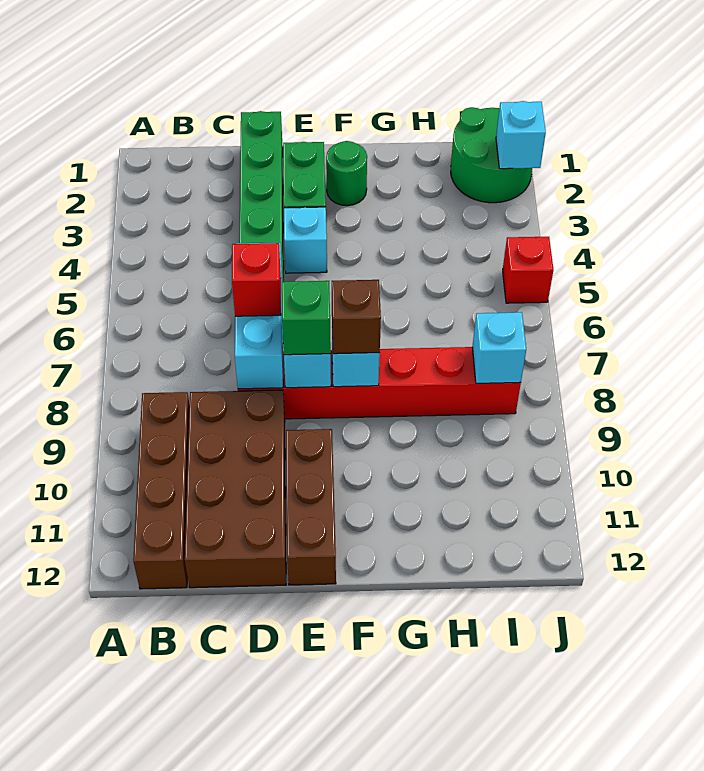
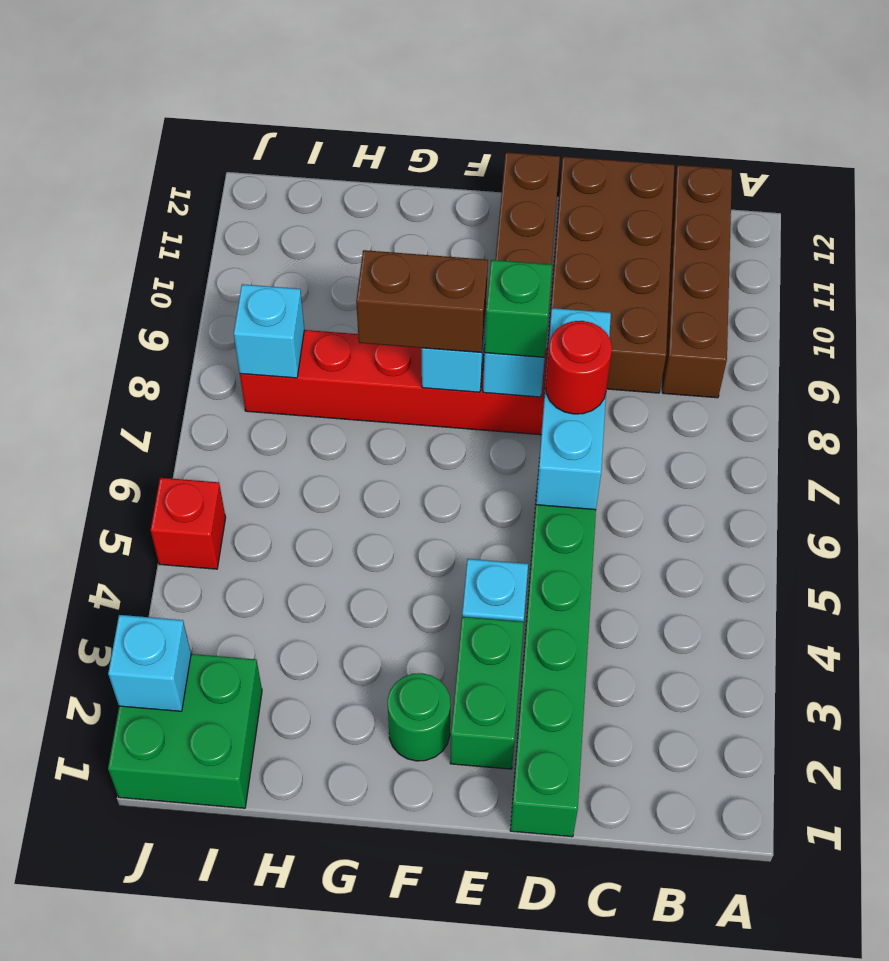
red brick D7 level 3 -> red round brick D7 level 3
brown brick F8 level 3 -> brown brick F8:G8 level 3
green round brick I1:J2 level 1 -> green brick I1:J2 level 1

